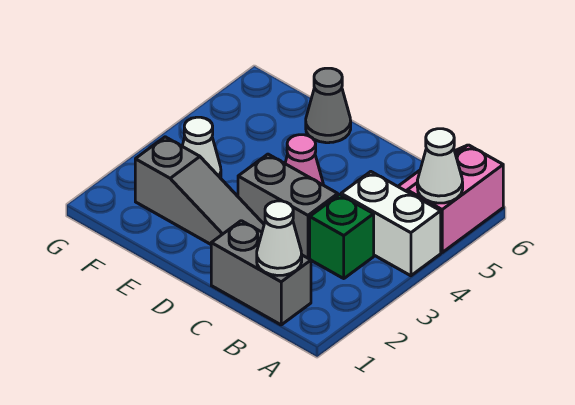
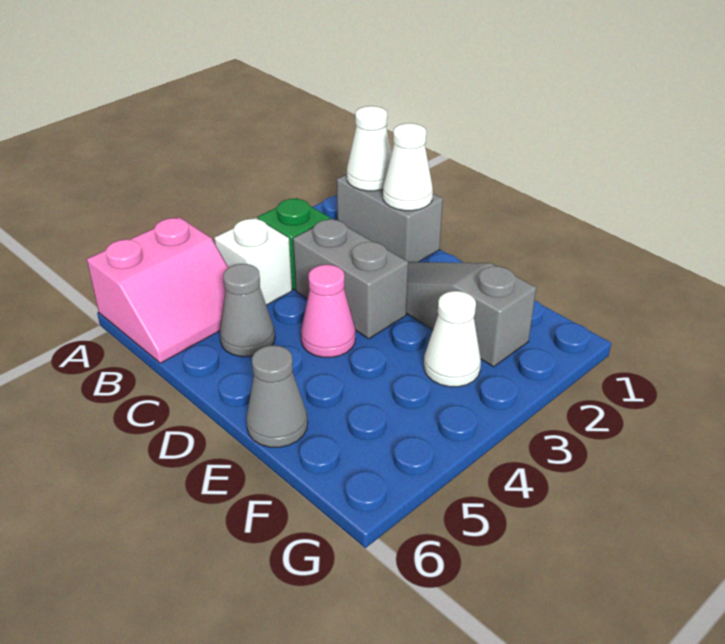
white brick A4:B4 level 1 -> white brick B4 level 1
white cone A5 level 2 -> white cone C1 level 2
none -> grey cone C5 level 1

